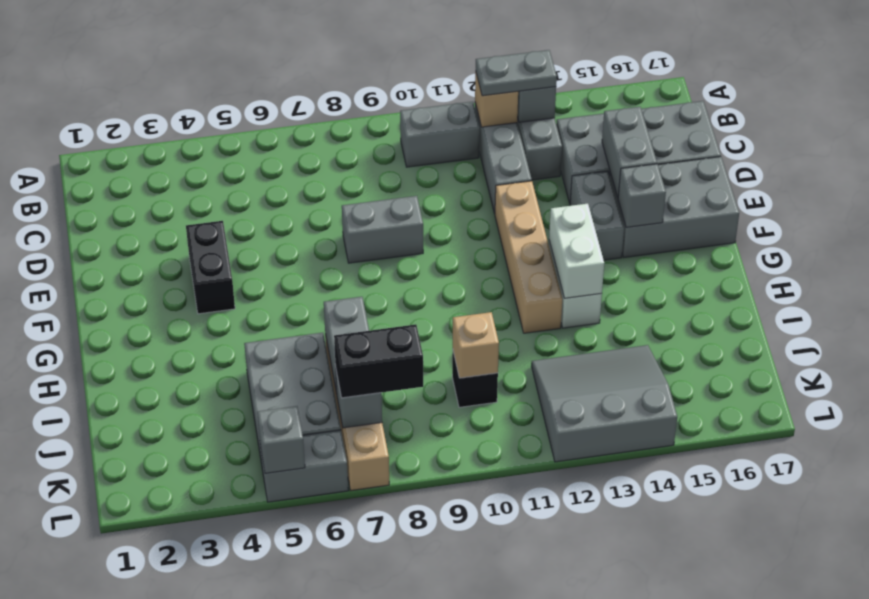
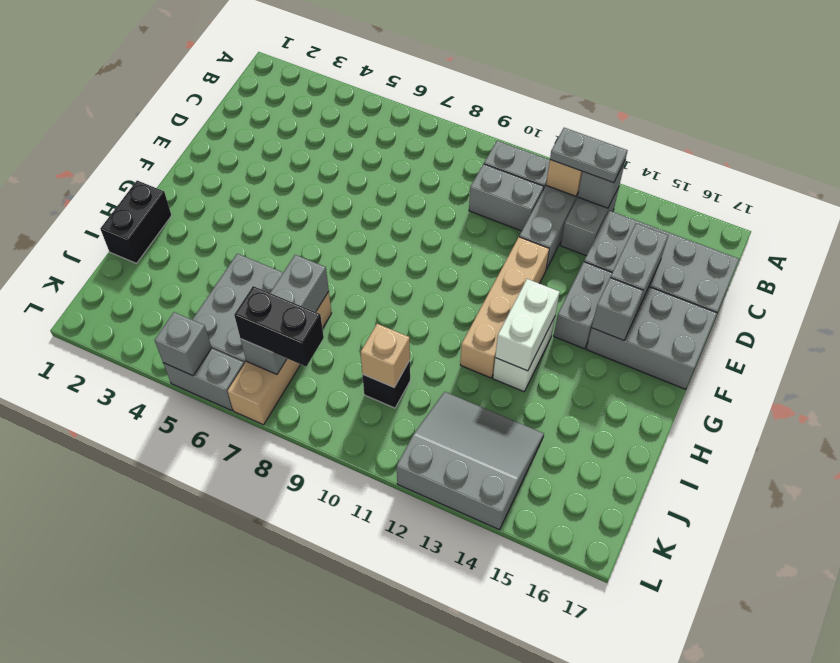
black brick E4:F4 level 1 -> black brick H1:I1 level 1
grey brick E8:E9 level 1 -> grey brick C10:C11 level 1

